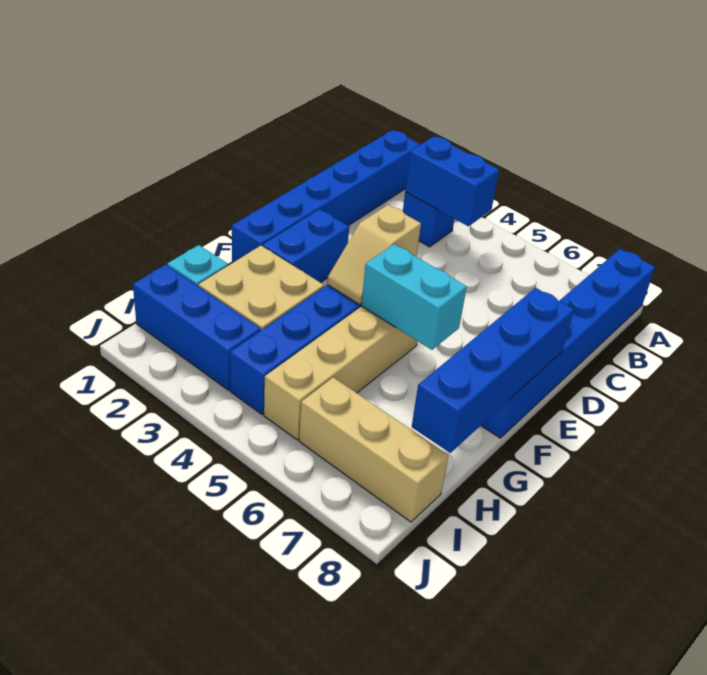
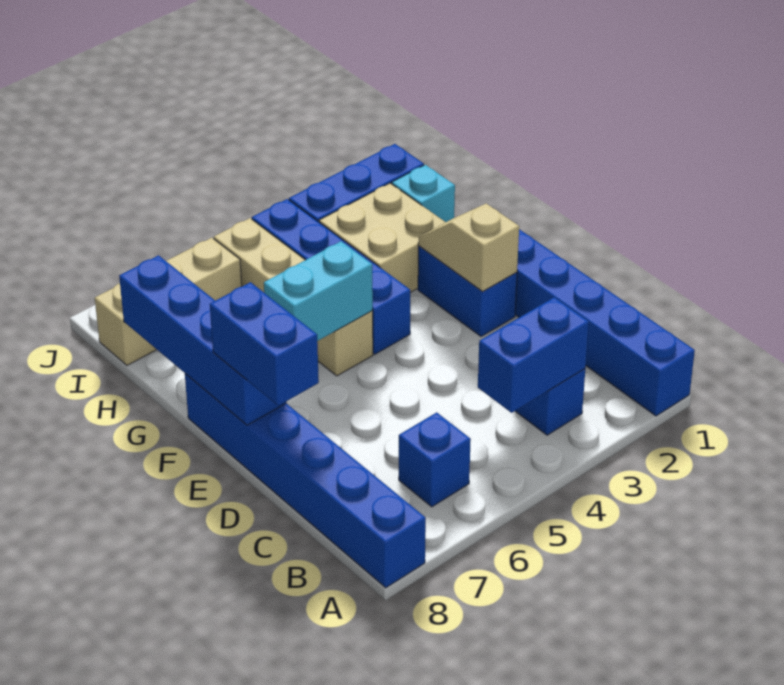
none -> blue brick B6 level 1
none -> blue brick D8:E8 level 3
tan slope E4:F4 level 2 top E -> tan slope E2:F2 level 2 top E

